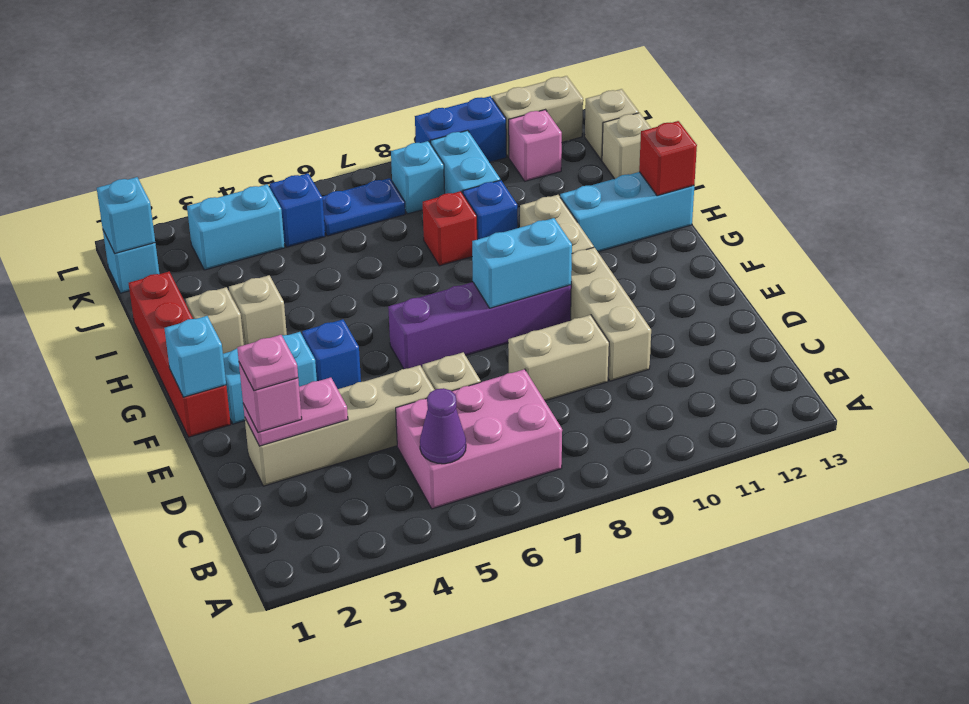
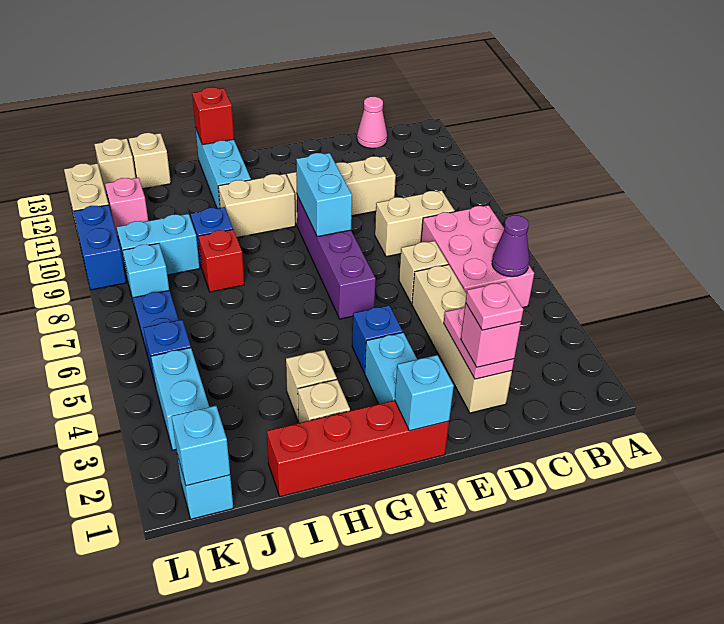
none -> pink cone C13 level 1
tan brick D8:D9 level 1 -> tan brick C8:D8 level 1

